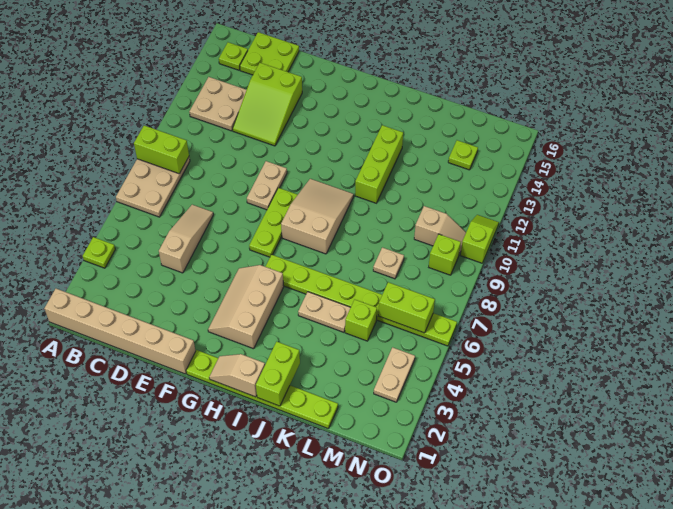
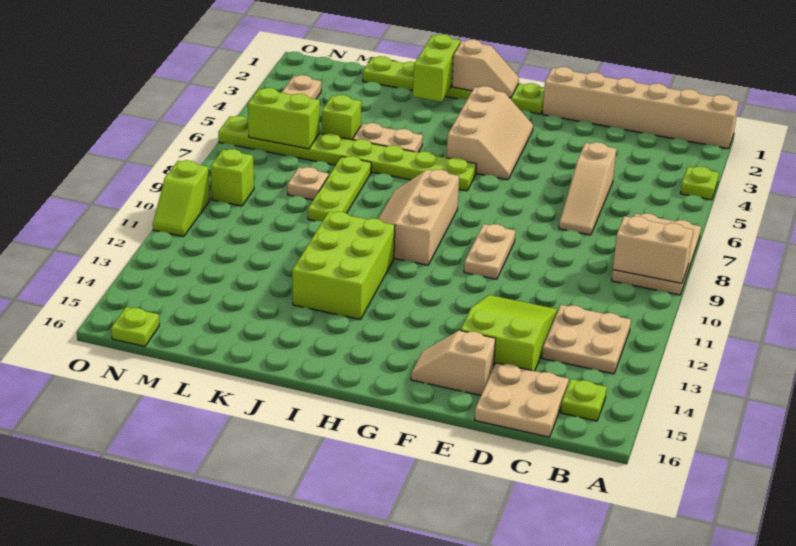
lime brick A9:B9 level 2 -> tan brick A9:B9 level 2
lime plate C15:D16 level 1 -> tan plate C15:D16 level 1
lime plate G7:G9 level 1 -> lime plate K7:K9 level 1
tan slope H8:I10 level 1 top 8 -> tan slope H8:I10 level 1 top H
lime brick J11:J13 level 1 -> lime brick I11:J13 level 1
tan slope M10:N10 level 1 top M -> tan slope E15:F15 level 1 top E
lime plate M14 level 1 -> lime plate N16 level 1

